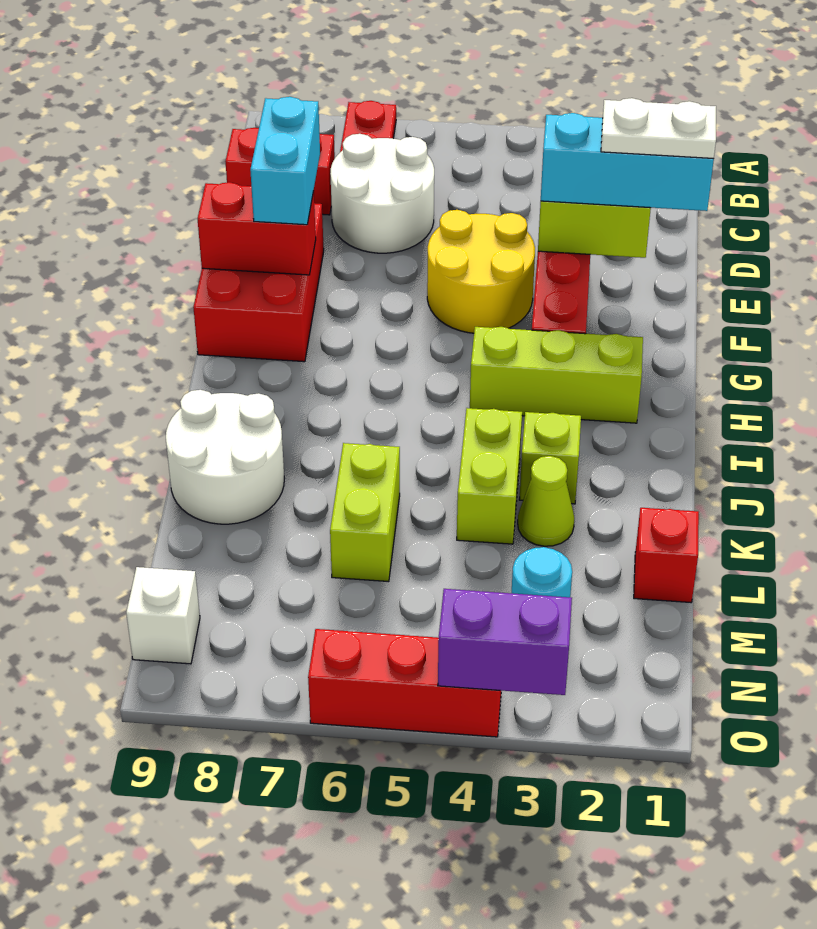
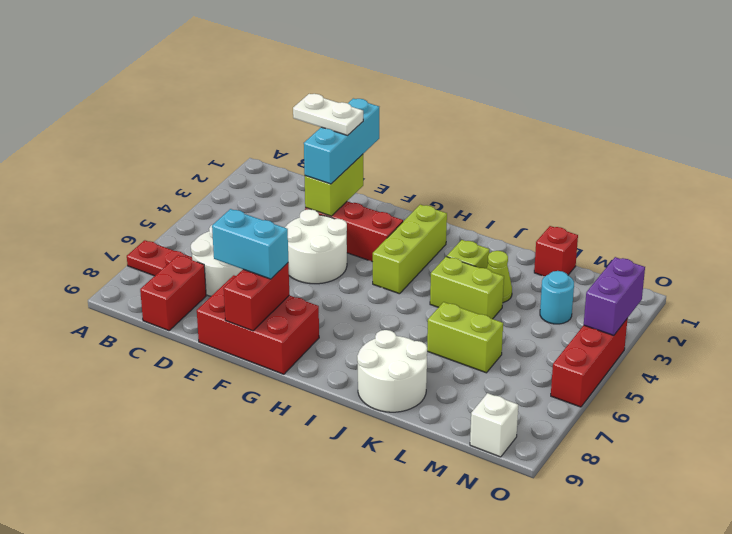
white plate E1:E2 level 4 -> white plate D2:E2 level 4
yellow round brick E4:F5 level 1 -> white round brick E4:F5 level 1

